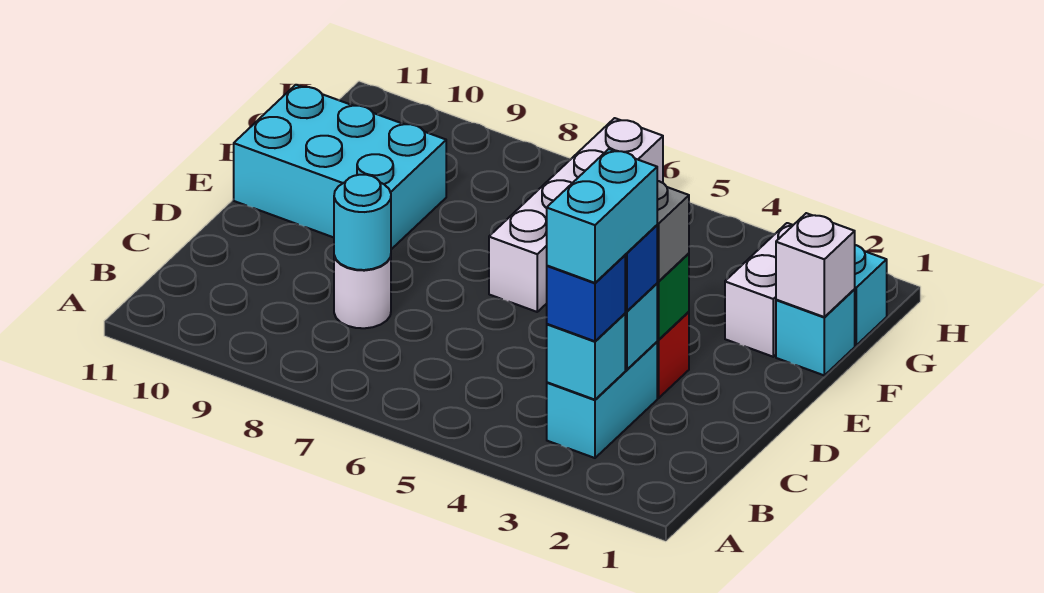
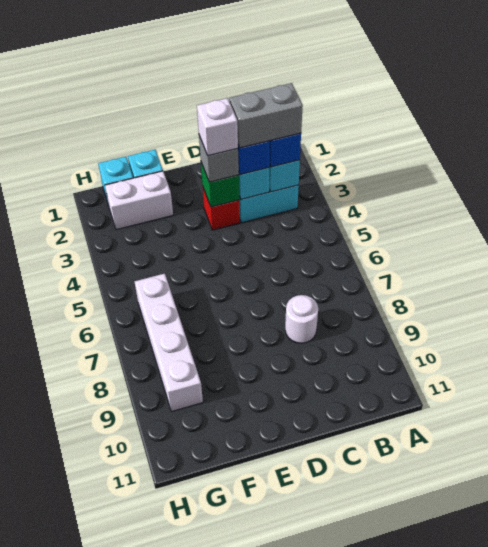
cyan brick B3:C3 level 4 -> grey brick B3:C3 level 4
cyan round brick C8 level 2 -> none
white brick E6:H6 level 1 -> white brick G6:G9 level 1
cyan brick E9:F11 level 1 -> none
white brick F1 level 2 -> white brick D3 level 4

